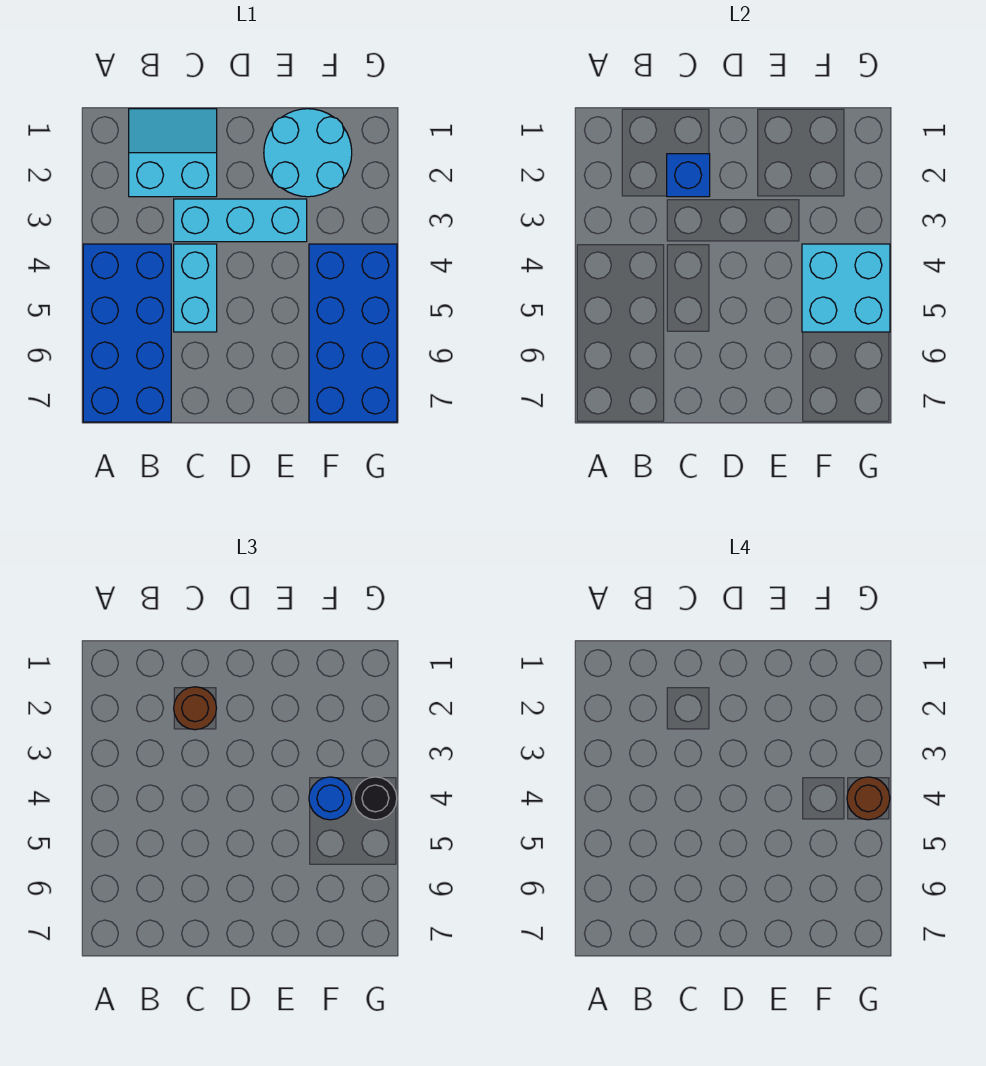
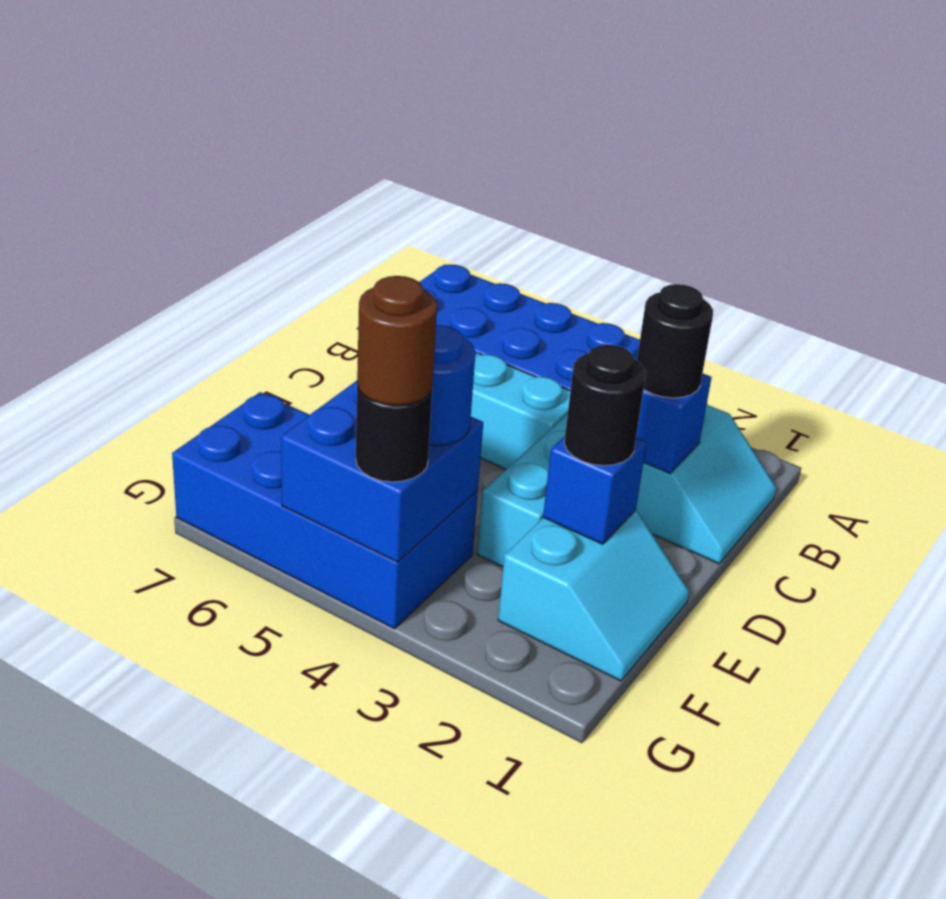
brown round brick C2 level 3 -> black round brick C2 level 3
cyan round brick E1:F2 level 1 -> cyan slope E1:F2 level 1 top 2
none -> blue brick E2 level 2
none -> black round brick E2 level 3
cyan brick F4:G5 level 2 -> blue brick F4:G5 level 2

